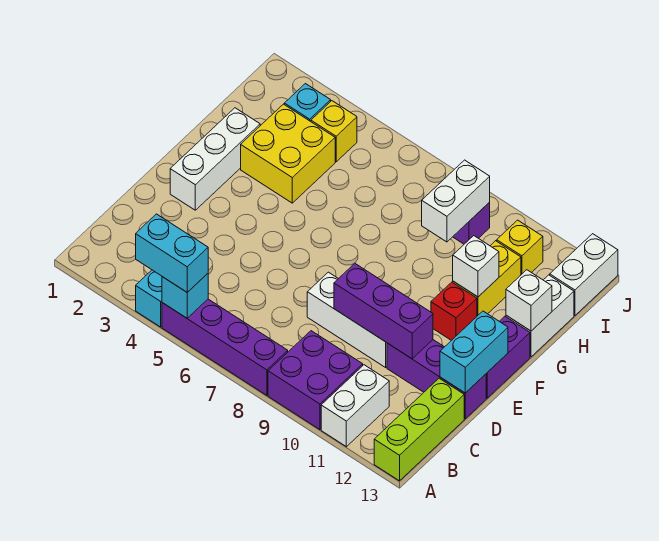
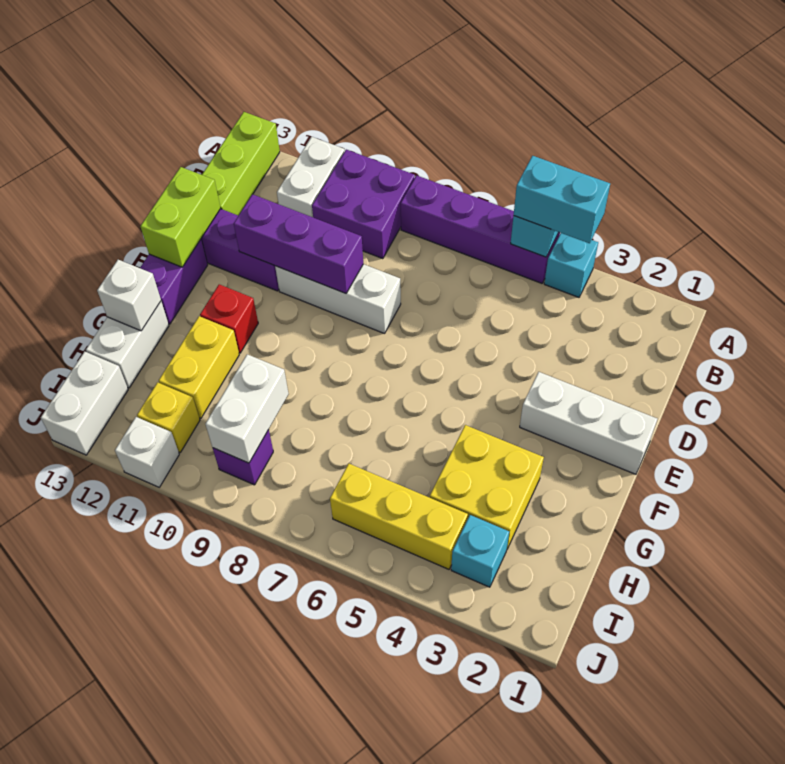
cyan brick D13:E13 level 2 -> lime brick D13:E13 level 2
white brick E2:G2 level 1 -> white brick E1:E3 level 1
white brick G11 level 2 -> white brick J11 level 1
yellow brick I4 level 1 -> yellow brick I4:I6 level 1

